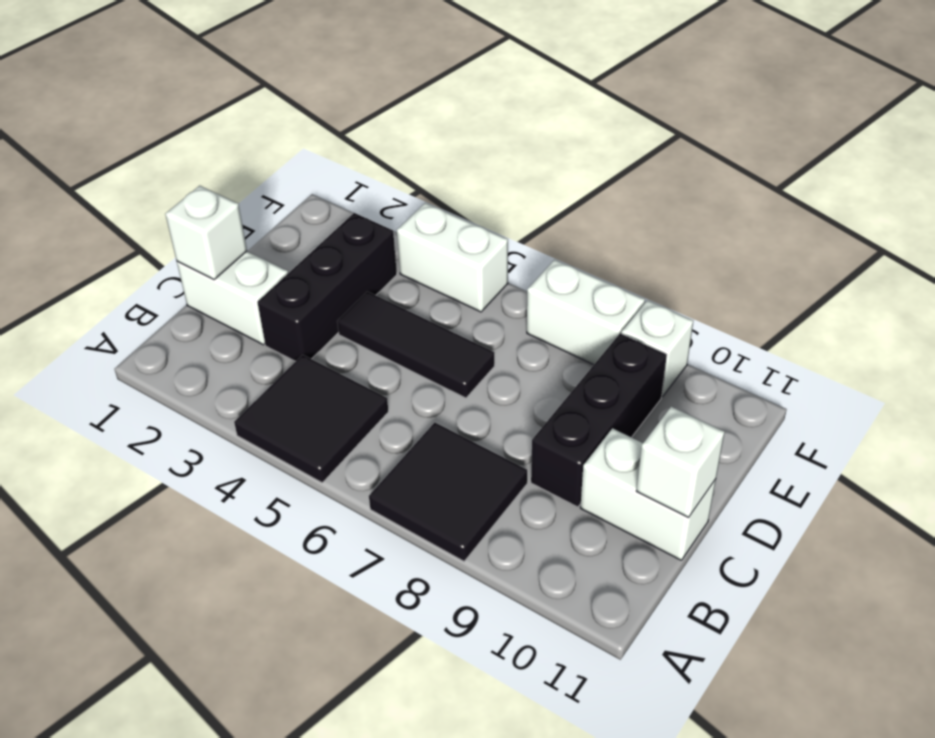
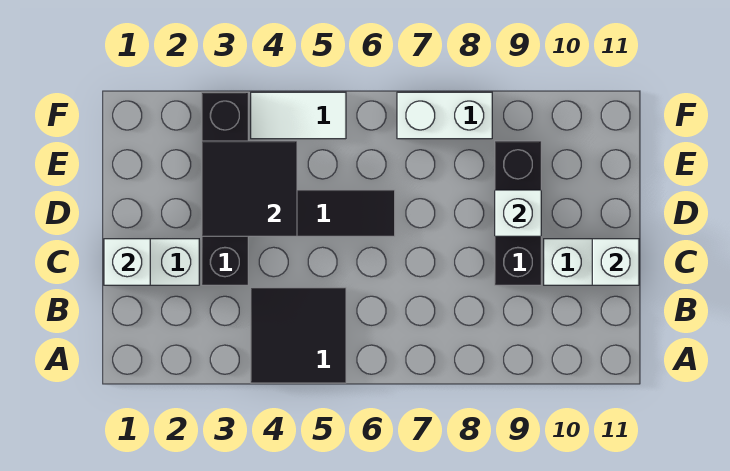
black tile A7:B8 level 1 -> black tile D3:E4 level 2
black brick C3:E3 level 1 -> black brick C3:F3 level 1
white brick F4:F5 level 1 -> white tile F4:F5 level 1
white brick F9 level 1 -> white brick D9 level 2

